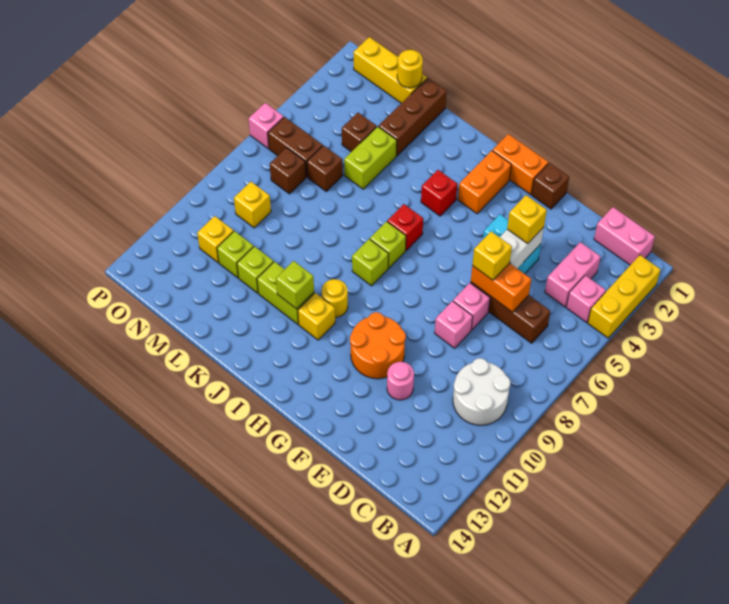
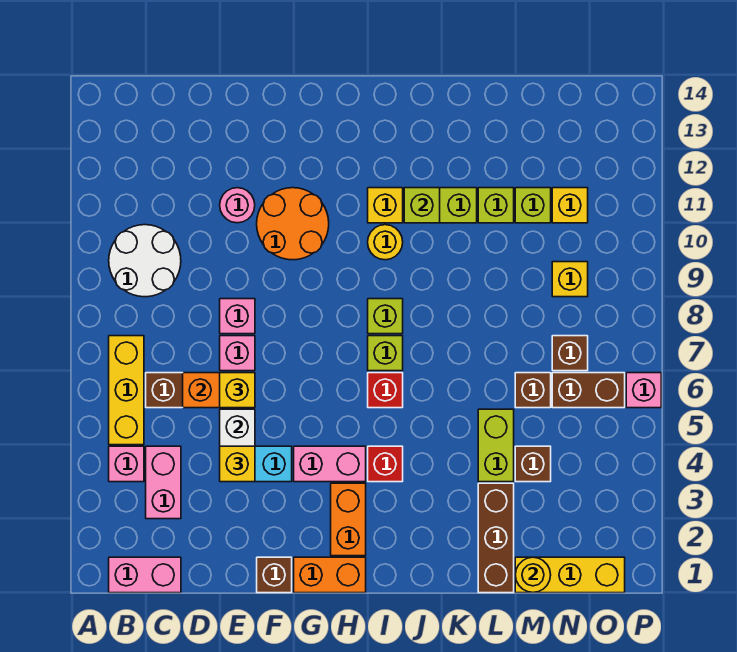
yellow brick A2:A4 level 1 -> yellow brick B5:B7 level 1
none -> pink brick G4:H4 level 1

